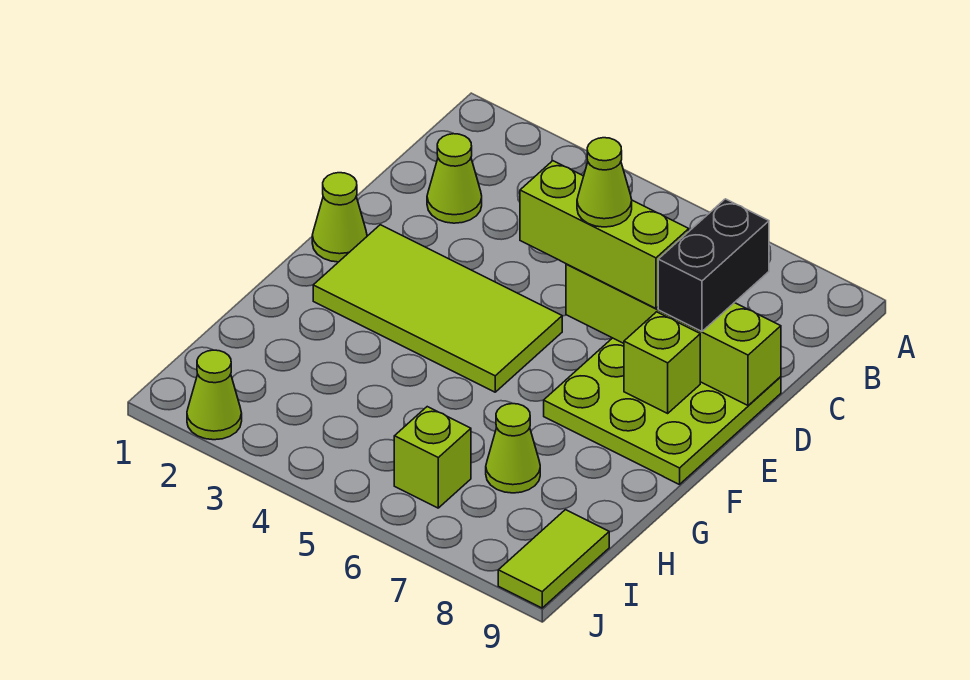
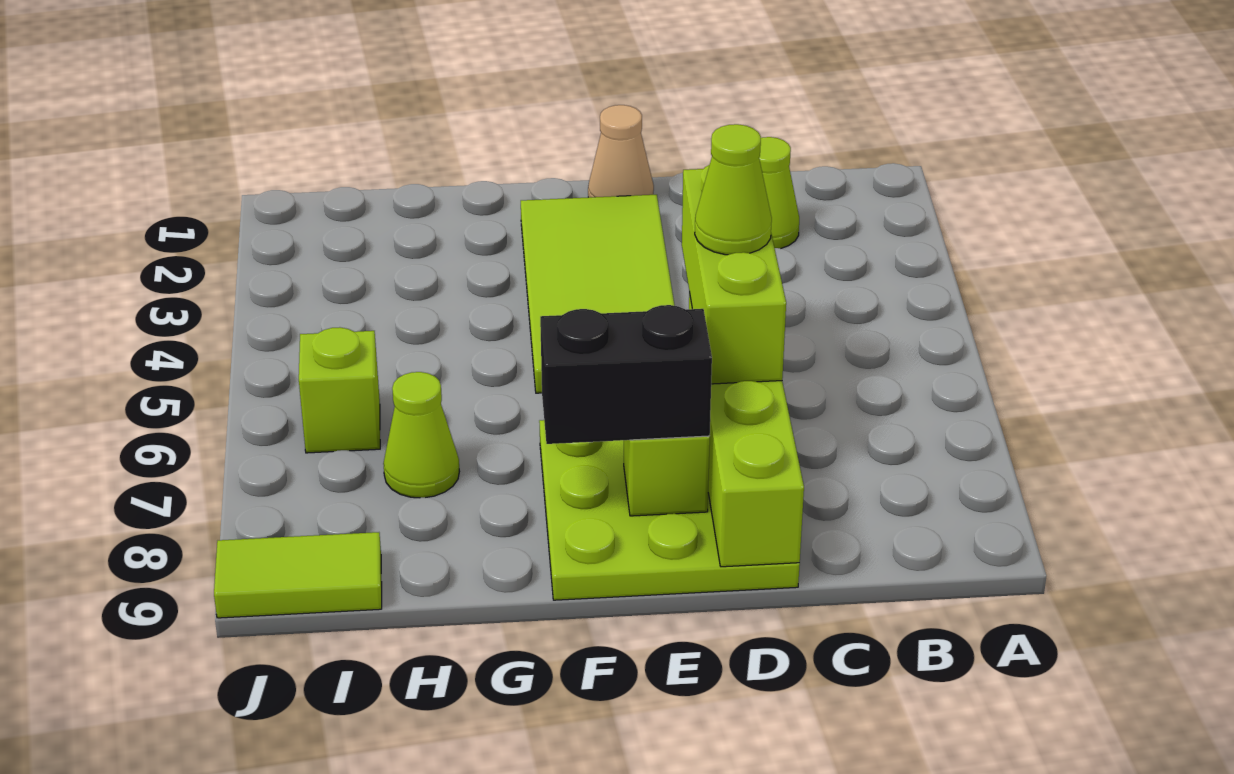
black brick C8:D8 level 3 -> black brick E8:F8 level 3
lime cone E1 level 1 -> tan cone E1 level 1
lime cone J2 level 1 -> none

